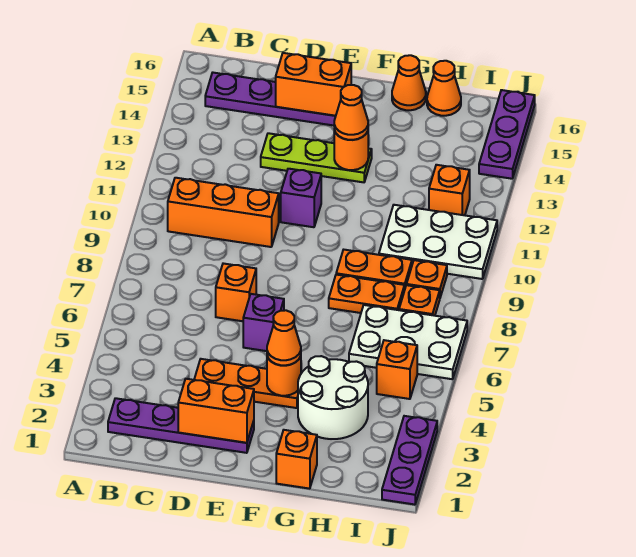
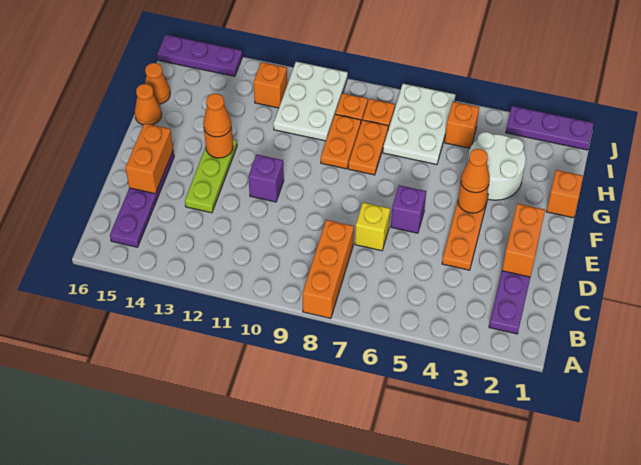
orange brick B10:D10 level 1 -> orange brick A8:C8 level 1
orange brick D7 level 1 -> yellow brick D7 level 1

